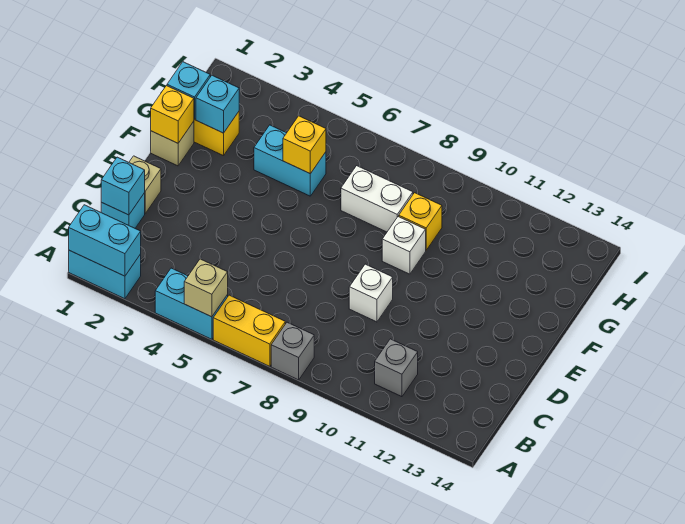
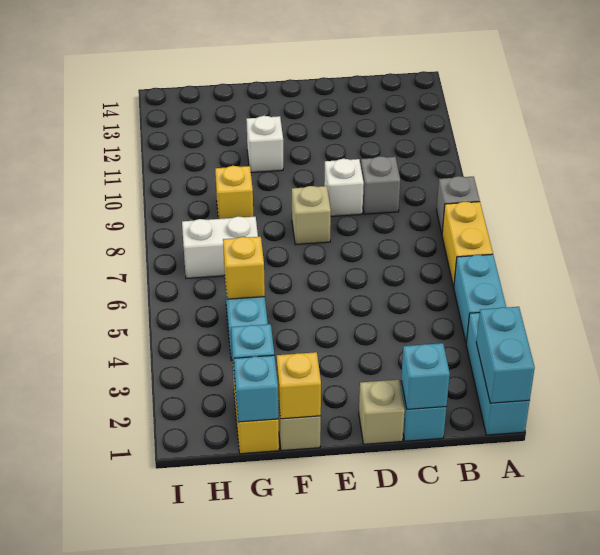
cyan brick A1:A2 level 1 -> cyan brick A1:A3 level 1
tan brick A5 level 2 -> tan brick E8 level 1
grey brick B11 level 1 -> grey brick C9 level 1
white brick F9 level 1 -> white brick F11 level 1
white brick G7:G8 level 1 -> white brick G7:H7 level 1

